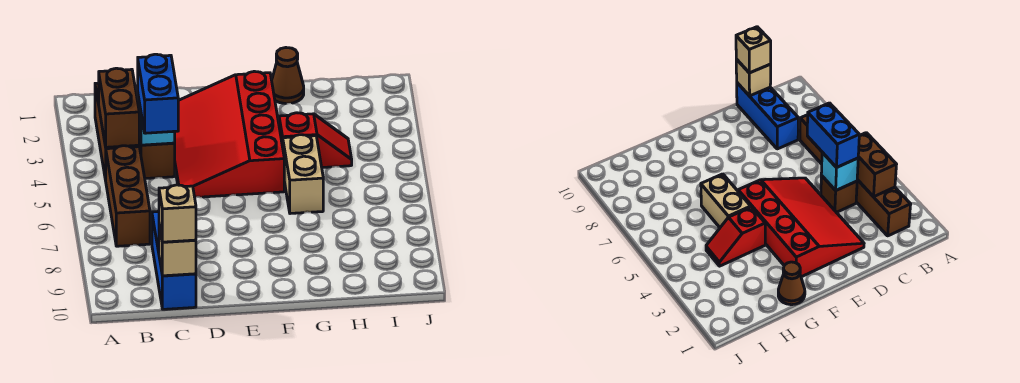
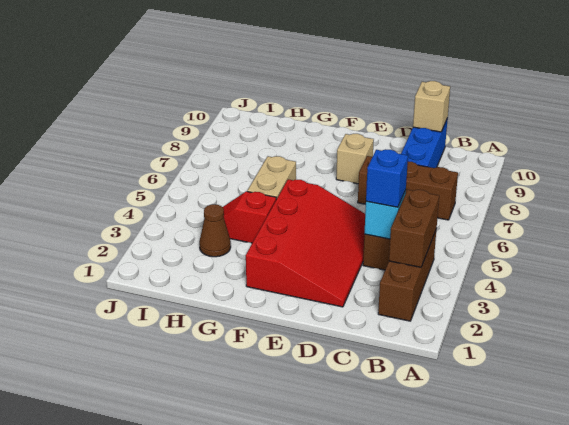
brown brick B5:B7 level 1 -> brown brick B7:D7 level 1
blue brick C4:C5 level 3 -> blue brick C4 level 3
tan brick C10 level 3 -> tan brick E8 level 1
brown cone G1 level 1 -> brown cone H3 level 1

